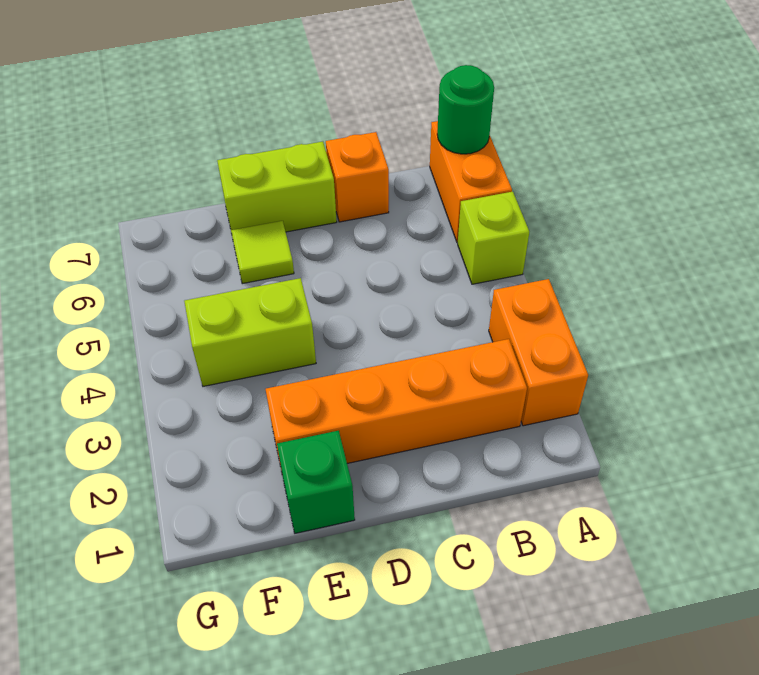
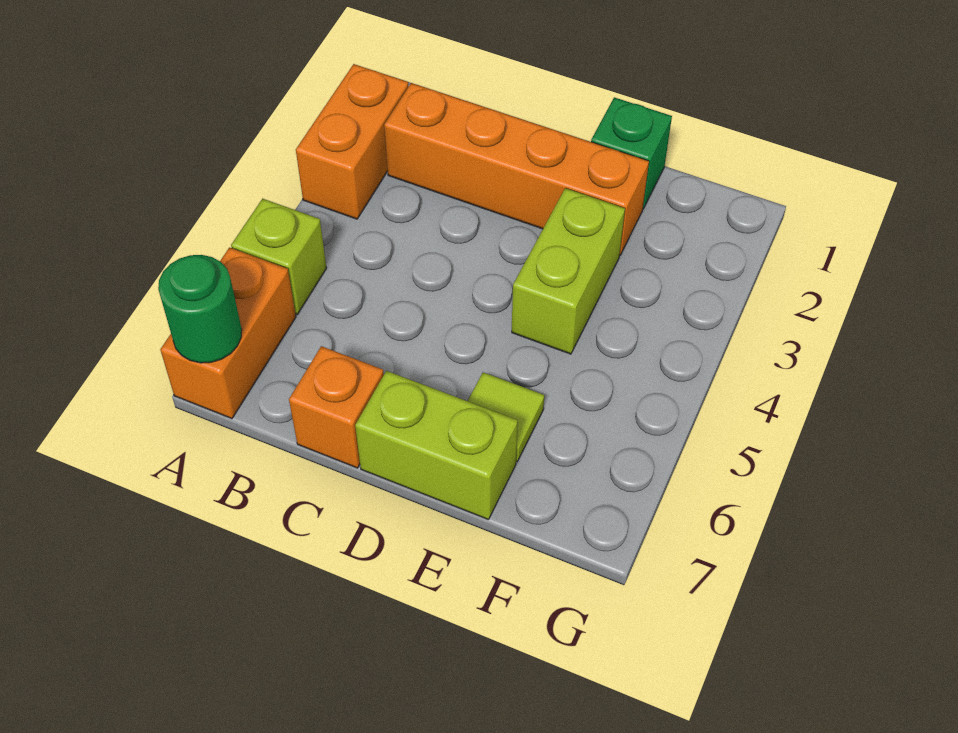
lime brick E4:F4 level 1 -> lime brick E3:E4 level 1

